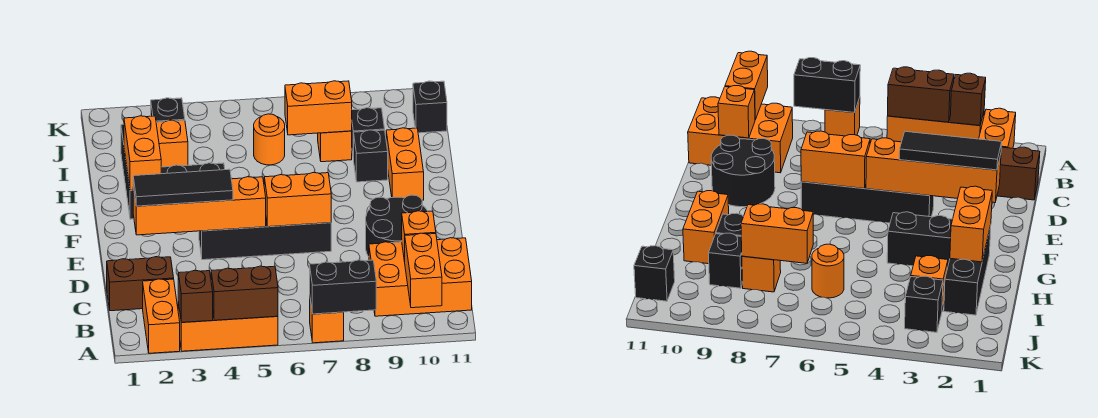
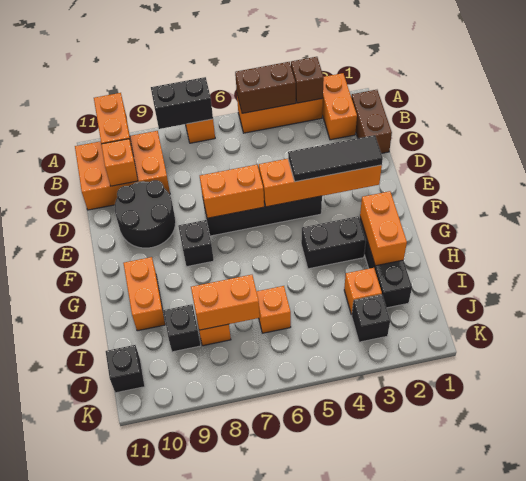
brown brick C1:C2 level 1 -> brown brick B1:C1 level 1
black brick H9 level 1 -> black brick F8 level 1
orange round brick I6 level 1 -> orange brick I6 level 1

